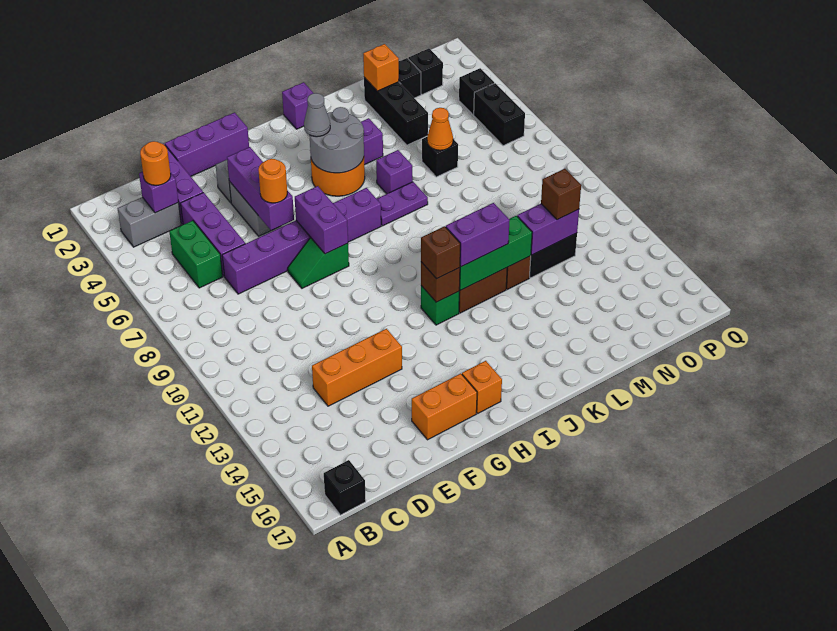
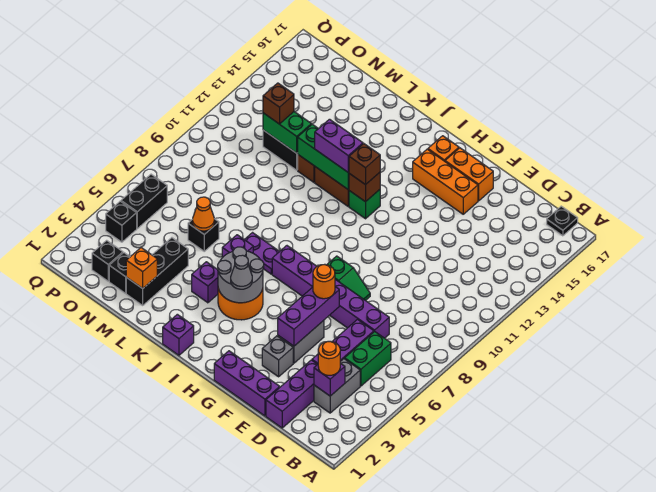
grey brick B3:C3 level 1 -> grey brick C3:C4 level 1
black brick B17 level 1 -> black plate B17 level 1
orange brick D13:F13 level 1 -> orange brick F15:H15 level 1
purple brick G7:G8 level 2 -> none
purple brick M12:N12 level 2 -> green brick M12:N12 level 2

